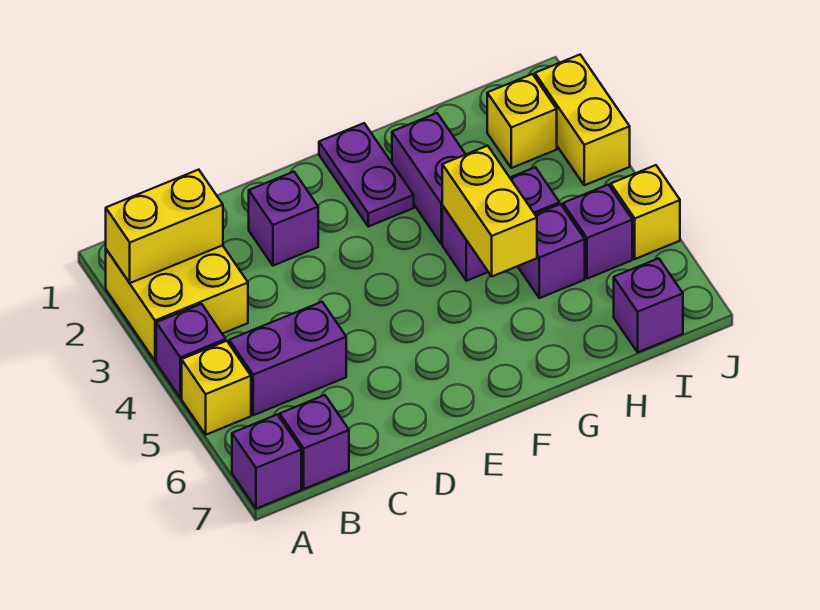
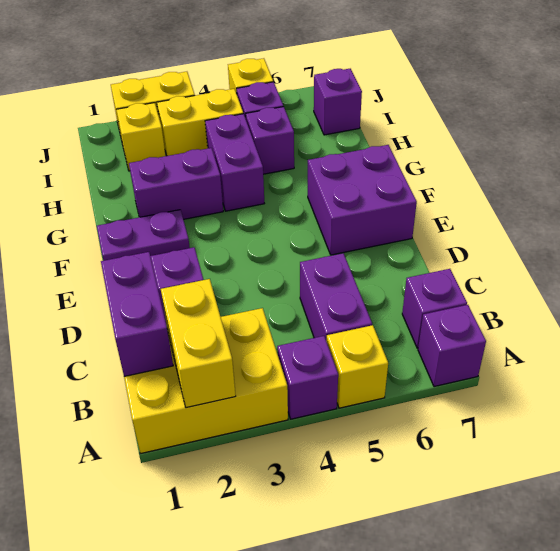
yellow brick A2:B3 level 1 -> yellow brick A1:B3 level 1
none -> purple brick B1:C1 level 2
none -> purple brick E6:F7 level 1
yellow brick G4:G5 level 2 -> yellow brick I3:I4 level 1

